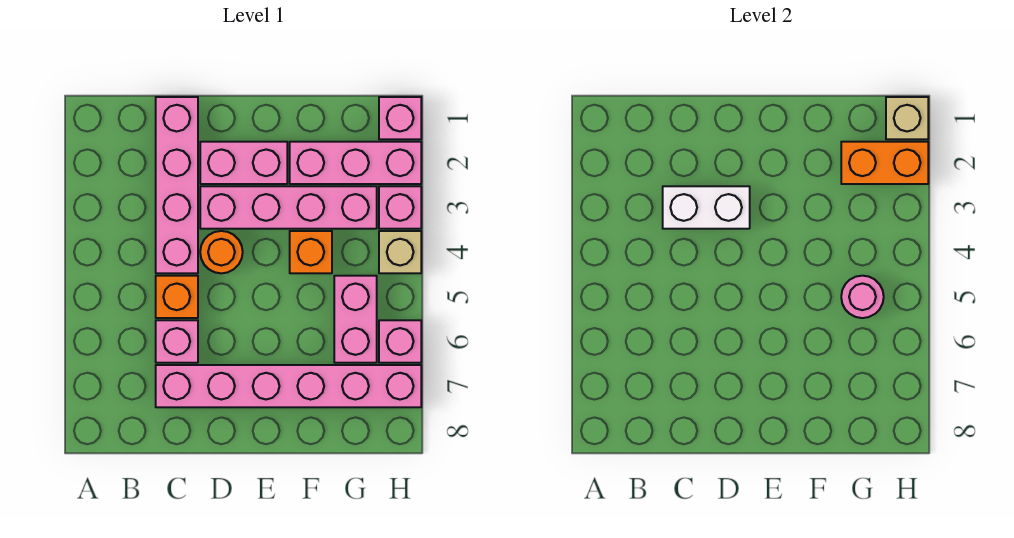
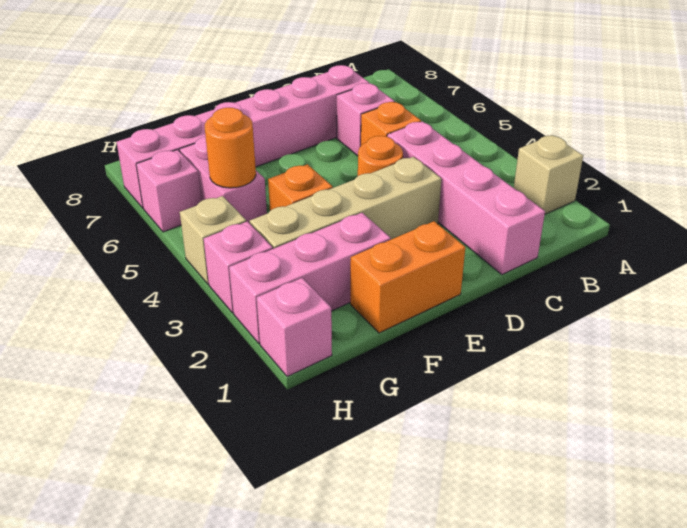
white brick C3:D3 level 2 -> none
pink brick D2:E2 level 1 -> none
pink brick D3:G3 level 1 -> tan brick D3:G3 level 1
orange brick G2:H2 level 2 -> orange brick E1:F1 level 1
pink round brick G5 level 2 -> orange round brick G5 level 2
tan brick H1 level 2 -> tan brick A2 level 1

